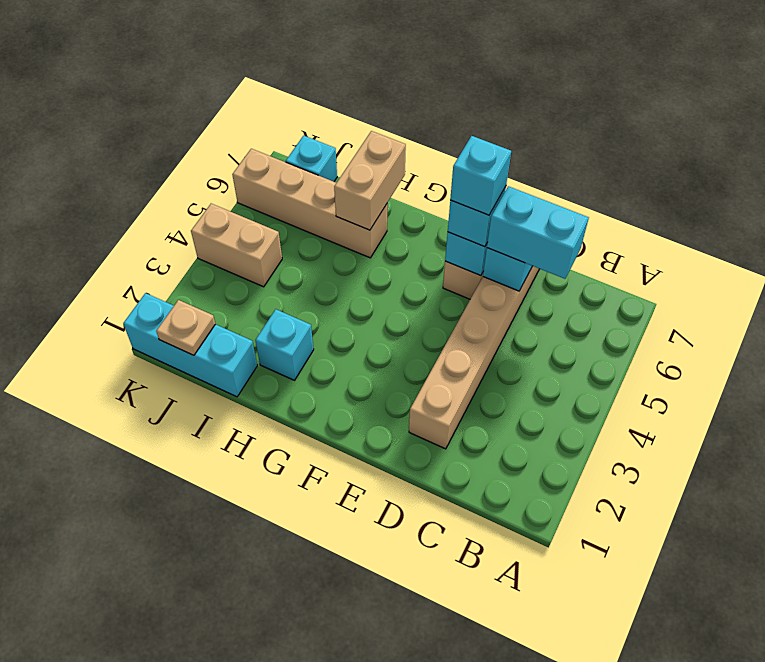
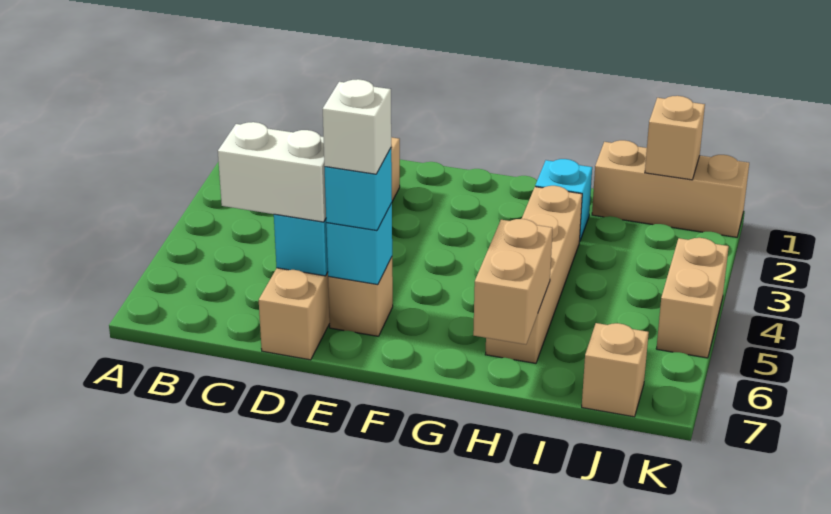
cyan brick C6:D6 level 3 -> white brick C6:D6 level 3
cyan brick E6 level 4 -> white brick E6 level 4
tan brick H6:K6 level 1 -> tan brick H3:H6 level 1
cyan brick I1:K1 level 1 -> tan brick I1:K1 level 1
tan plate J1 level 2 -> tan brick J1 level 2
tan brick J4:K4 level 1 -> tan brick K4:K5 level 1
cyan brick J7 level 1 -> tan brick J7 level 1

